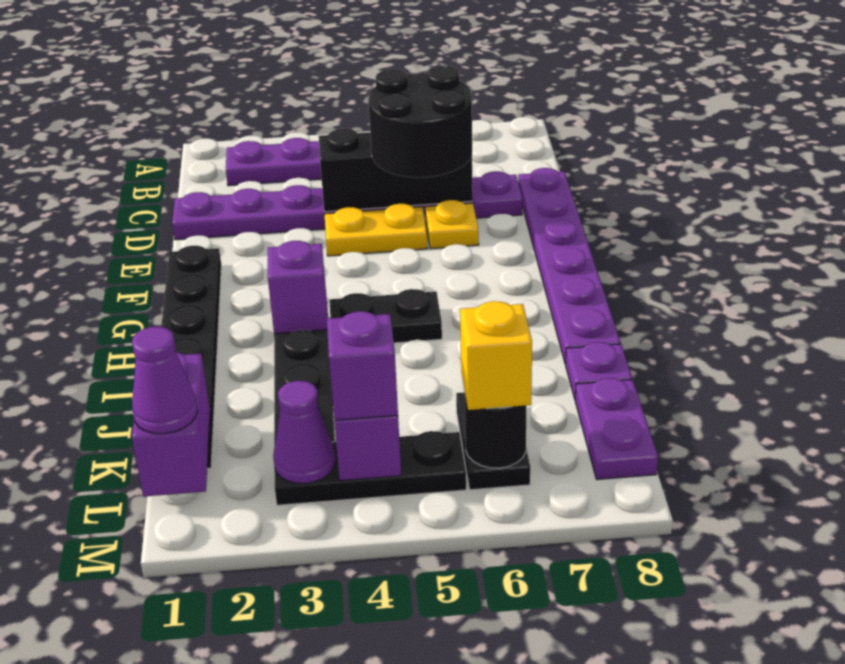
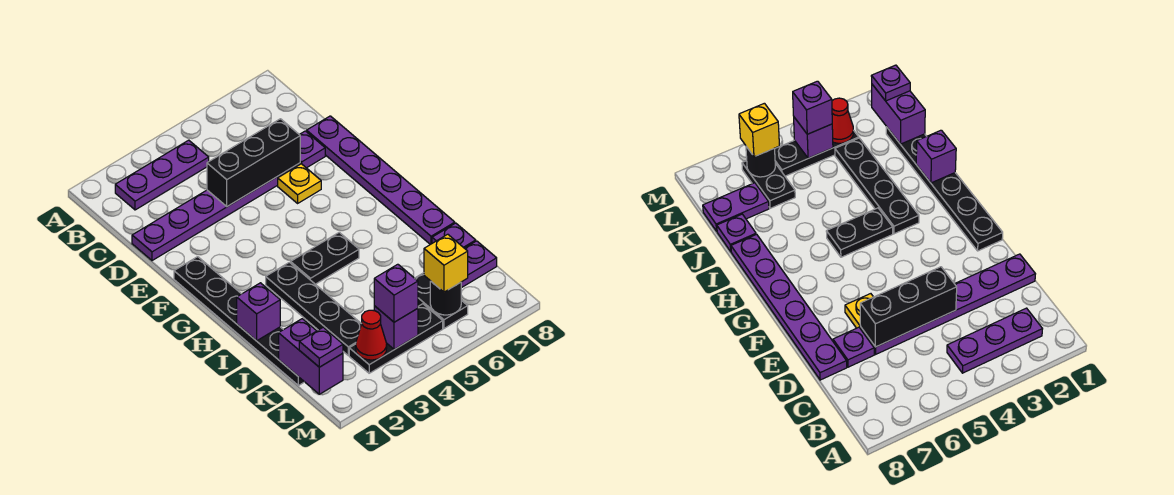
black round brick D5:E6 level 3 -> none
yellow plate E4:E5 level 1 -> none
purple brick H3 level 2 -> purple brick I1 level 2
purple plate K8:L8 level 1 -> purple plate K7:K8 level 1
purple cone L1 level 3 -> purple plate L1 level 3
purple cone L3 level 2 -> red cone L3 level 2

